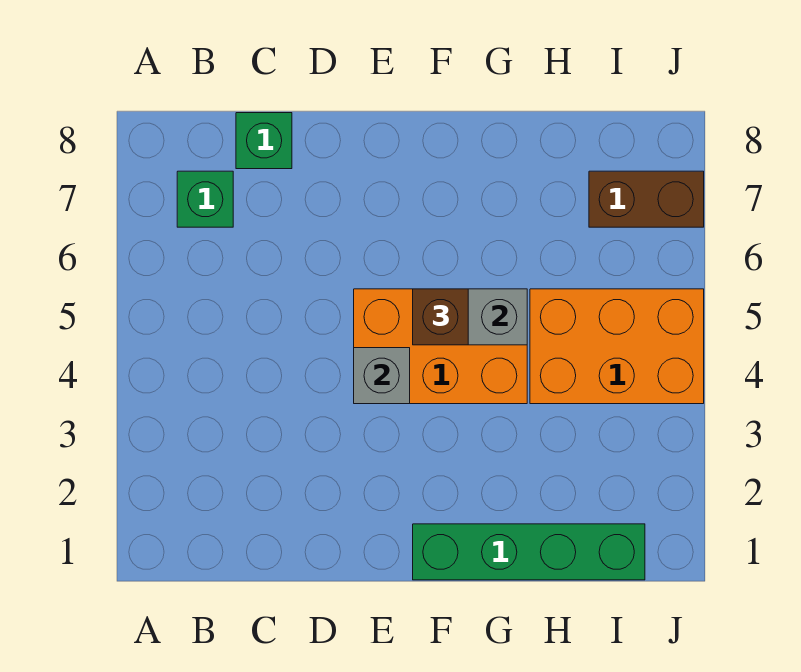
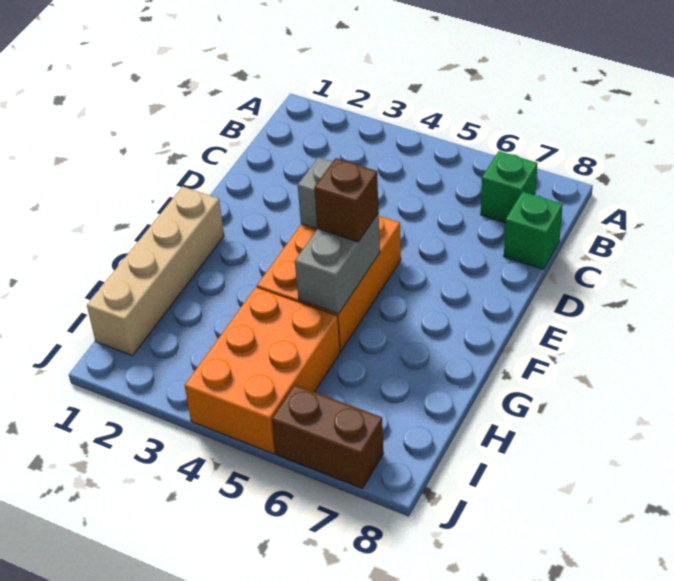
green brick F1:I1 level 1 -> tan brick F1:I1 level 1
brown brick I7:J7 level 1 -> brown brick J6:J7 level 1

